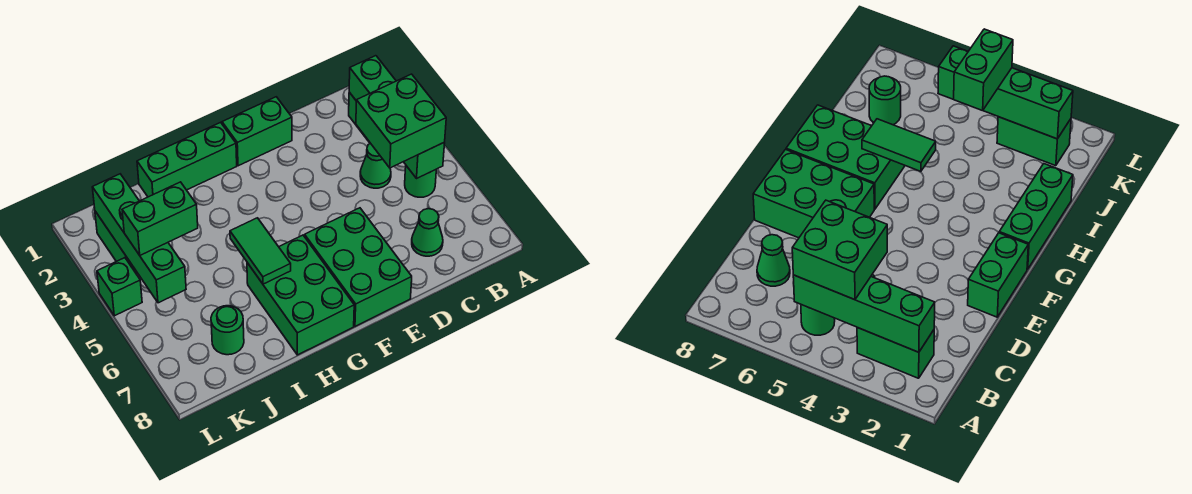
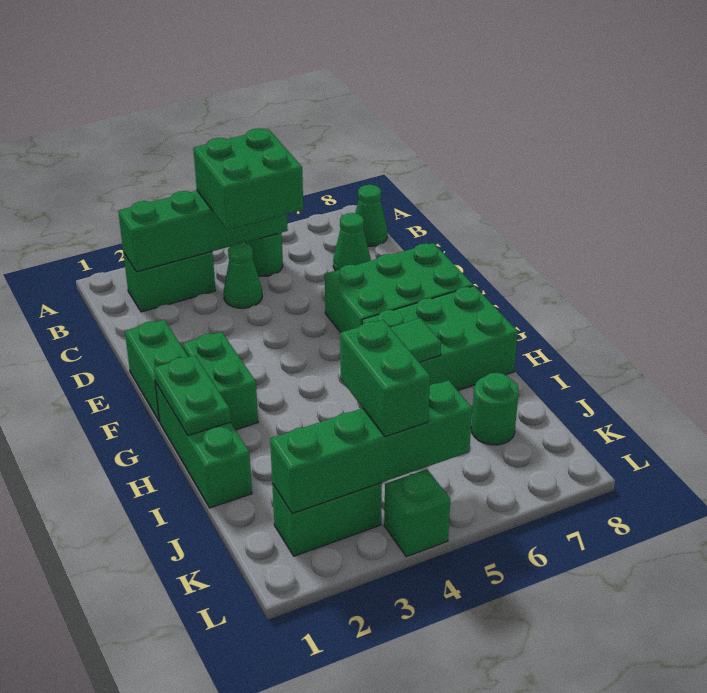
none -> green cone B8 level 1
none -> green brick F2:G2 level 1
none -> green plate G1:H1 level 2

